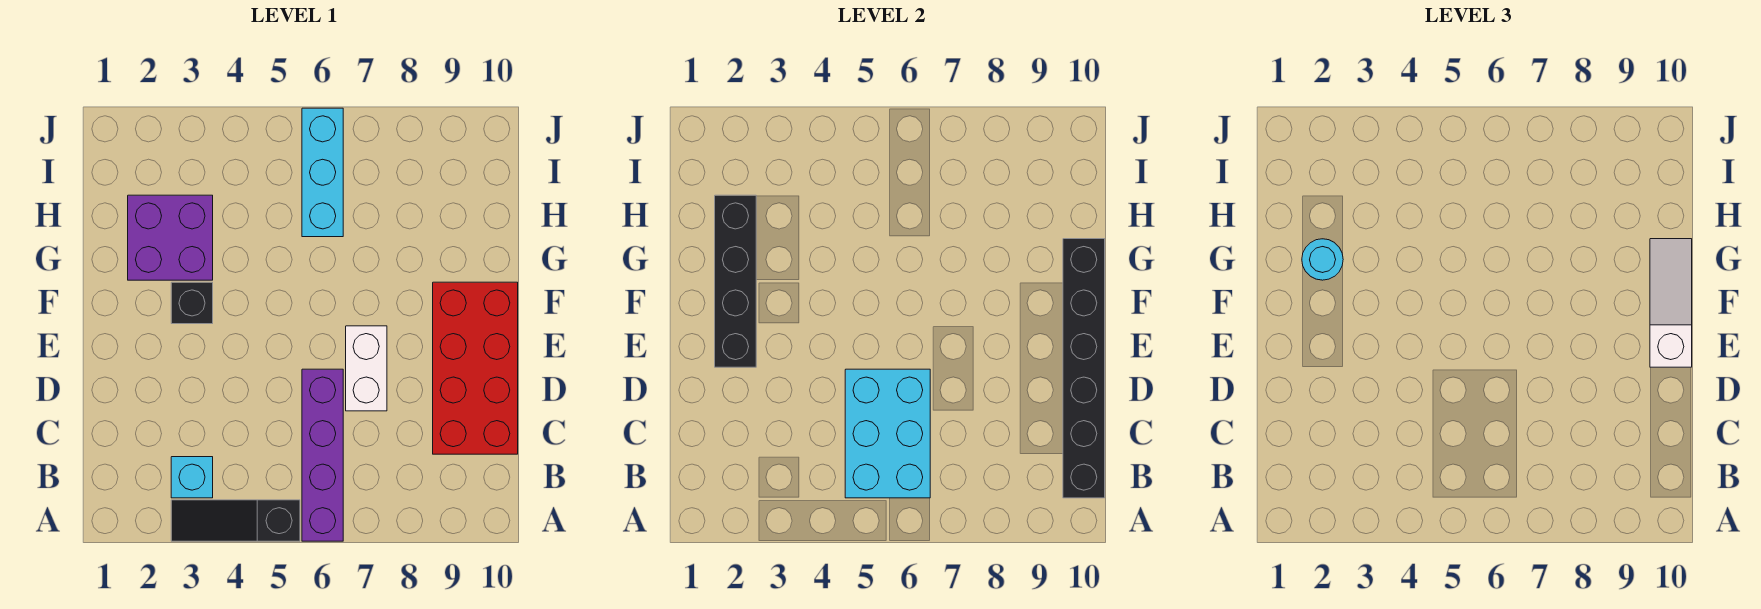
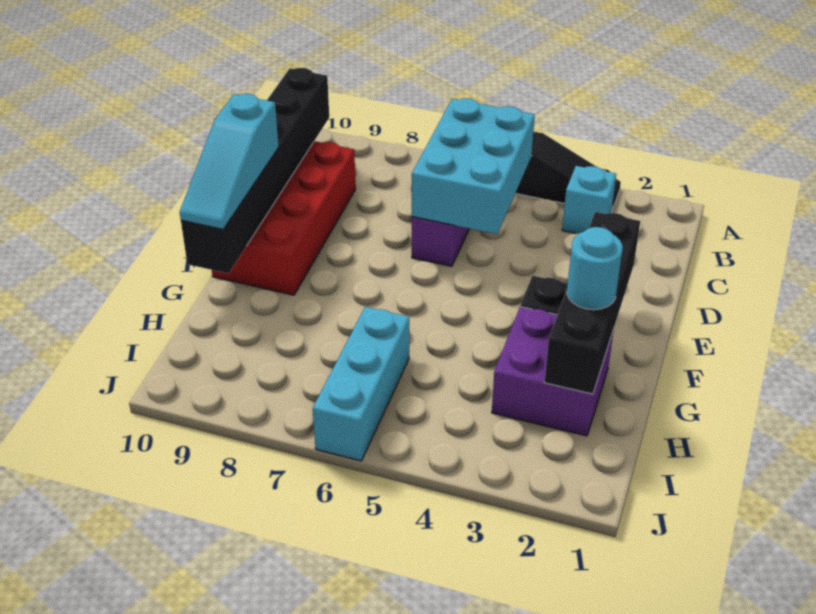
white brick D7:E7 level 1 -> none
white slope E10:G10 level 3 top E -> cyan slope E10:G10 level 3 top E

